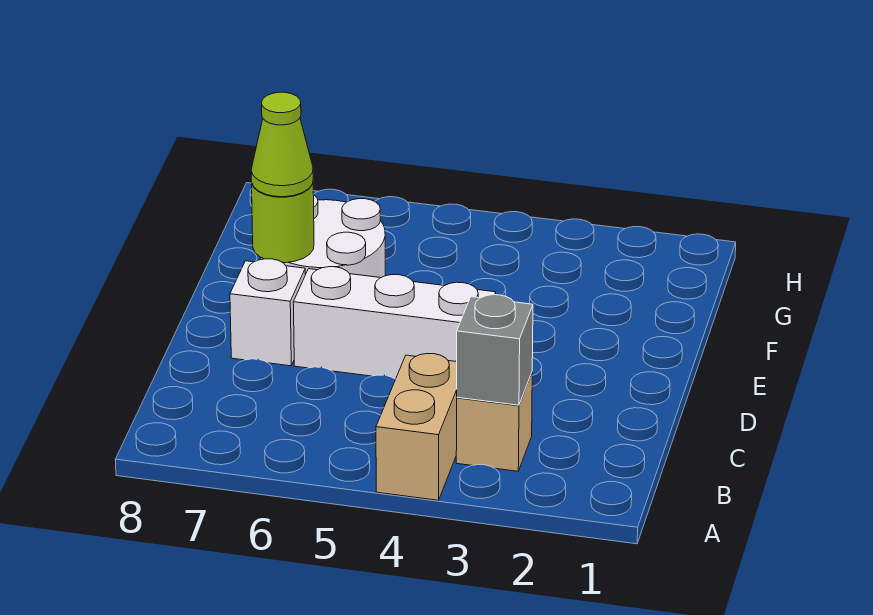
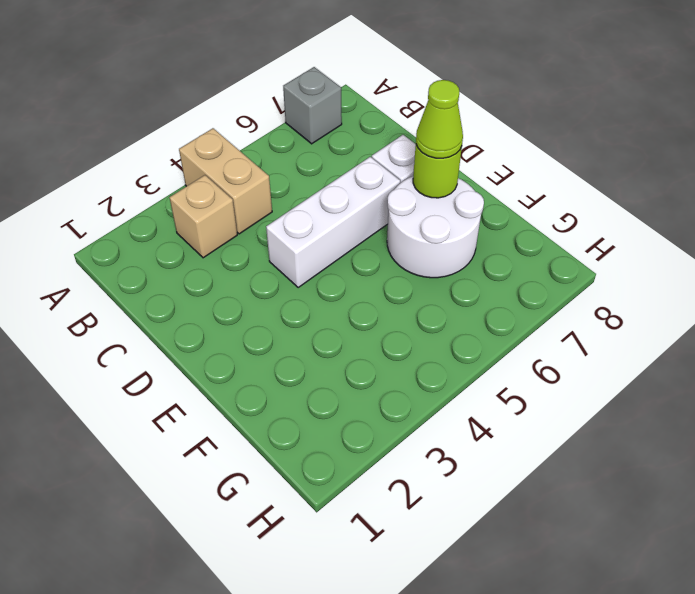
grey brick B3 level 2 -> grey brick A7 level 1

